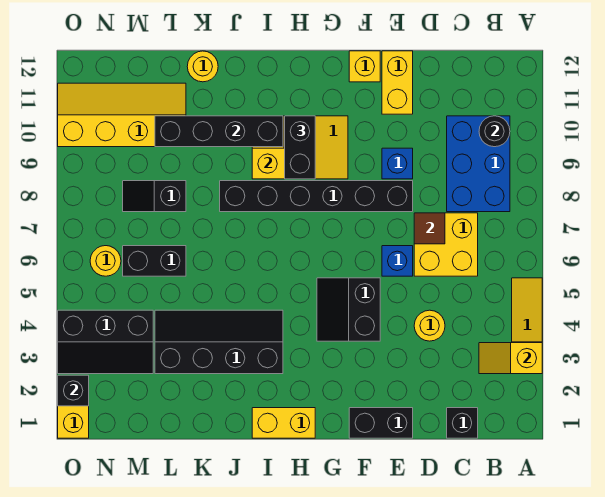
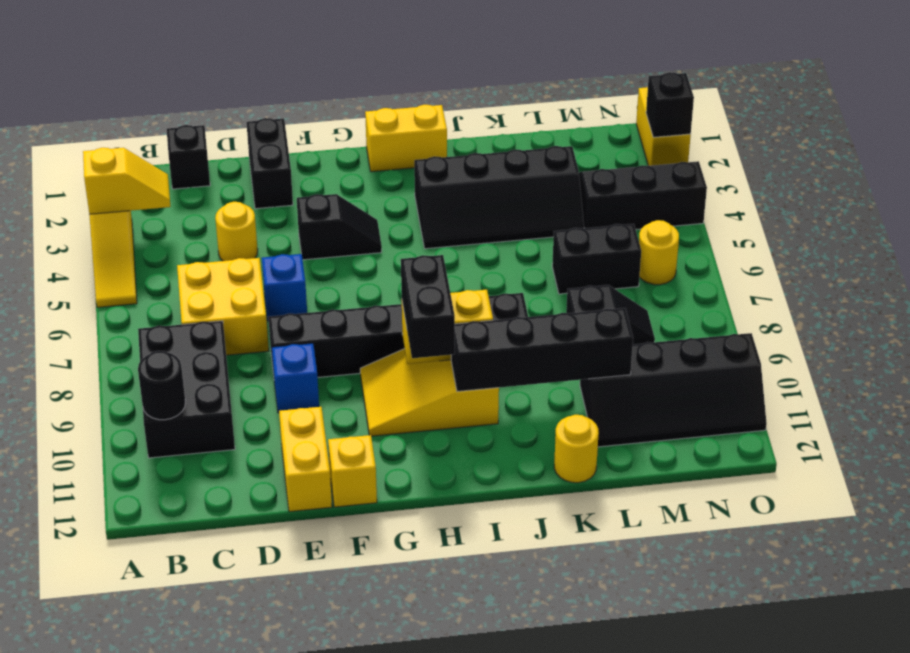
blue brick B8:C10 level 1 -> black brick B8:C10 level 1
brown tile D7 level 2 -> none
black brick E1:F1 level 1 -> black brick E1:E2 level 1
black slope F4:G5 level 1 top F -> black slope F4:G4 level 1 top F
yellow slope L10:O11 level 1 top 10 -> black slope L10:O11 level 1 top 10

